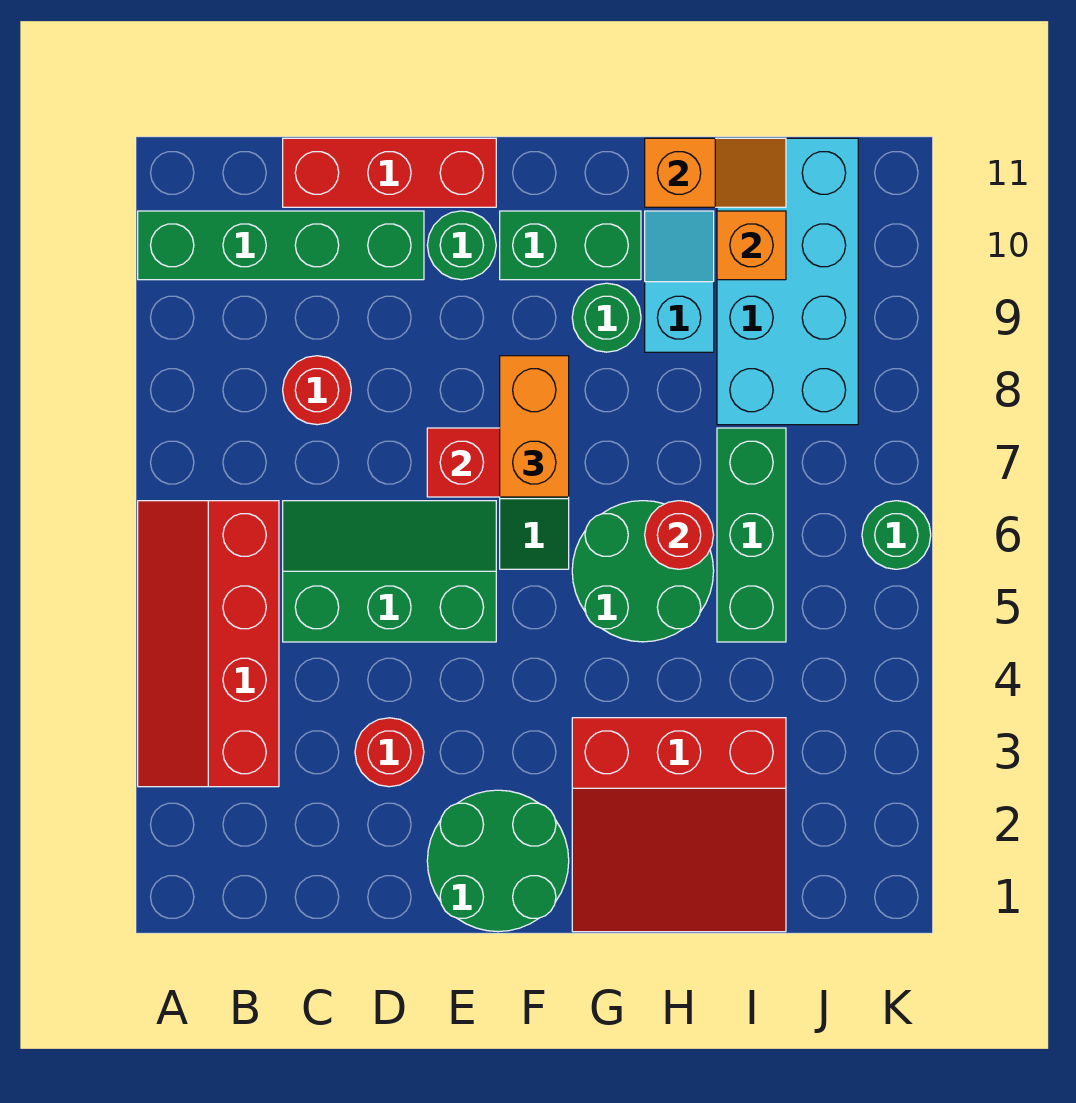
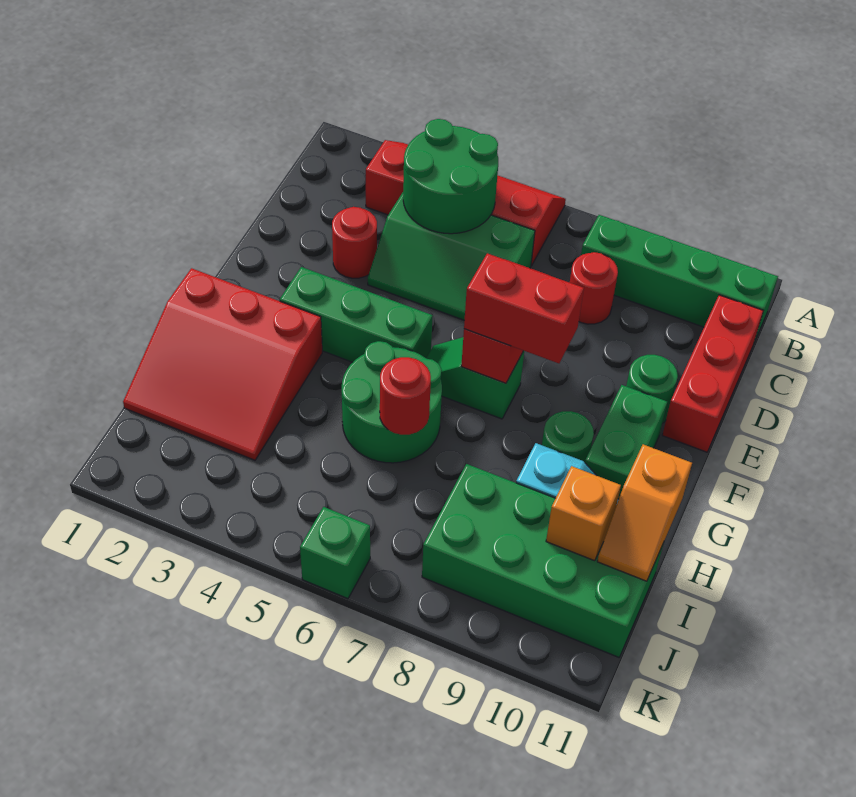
green brick A10:D10 level 1 -> green brick B8:B11 level 1
green slope C5:E6 level 1 top 5 -> green slope C4:D6 level 1 top C
green round brick E1:F2 level 1 -> green round brick B4:C5 level 2
orange brick F7:F8 level 3 -> red brick F7:F8 level 3
red slope G1:I3 level 1 top 3 -> red slope G1:I3 level 1 top G
green brick I5:I7 level 1 -> green brick F3:F5 level 1
cyan brick I8:J11 level 1 -> green brick I8:J11 level 1
green round brick K6 level 1 -> green brick K6 level 1

